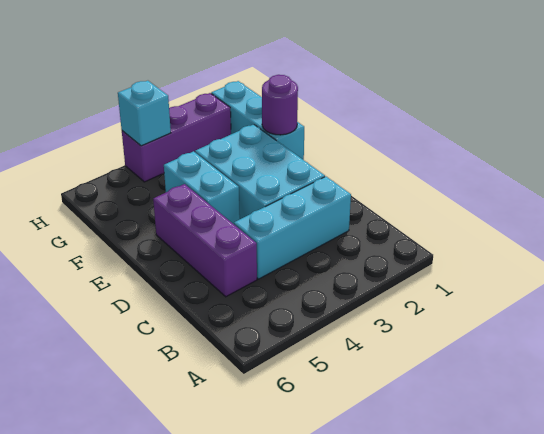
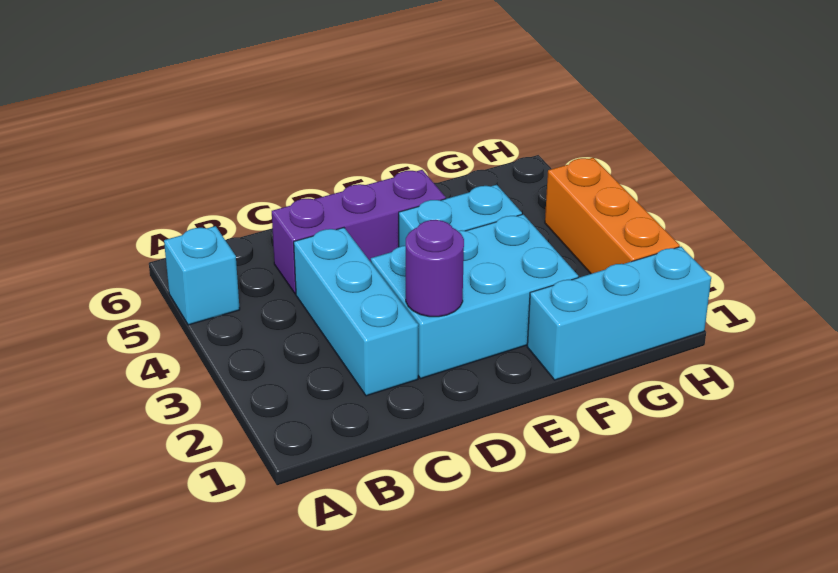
purple round brick F1 level 2 -> purple round brick D2 level 2
purple brick H2:H4 level 1 -> orange brick H2:H4 level 1
cyan brick H4 level 2 -> cyan brick A5 level 1

